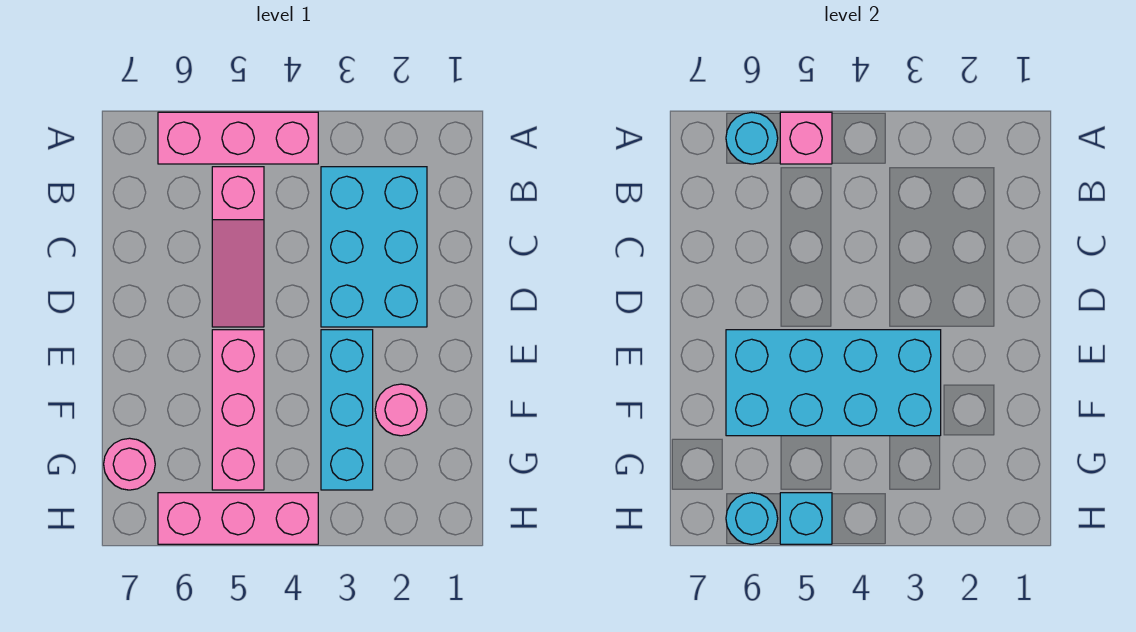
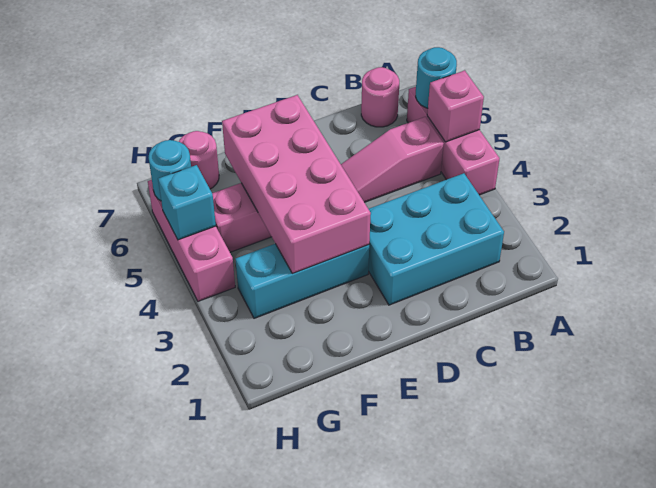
cyan brick E3:F6 level 2 -> pink brick E3:F6 level 2
pink round brick F2 level 1 -> pink round brick B7 level 1

